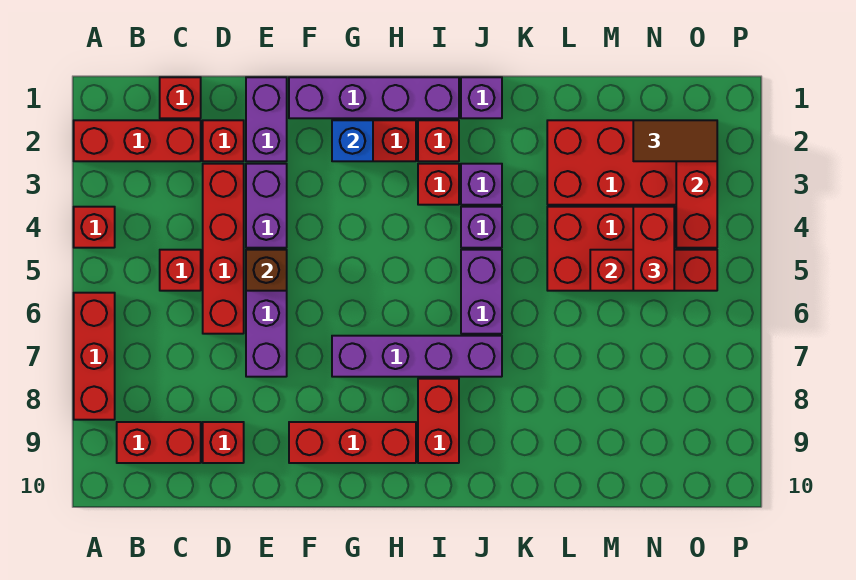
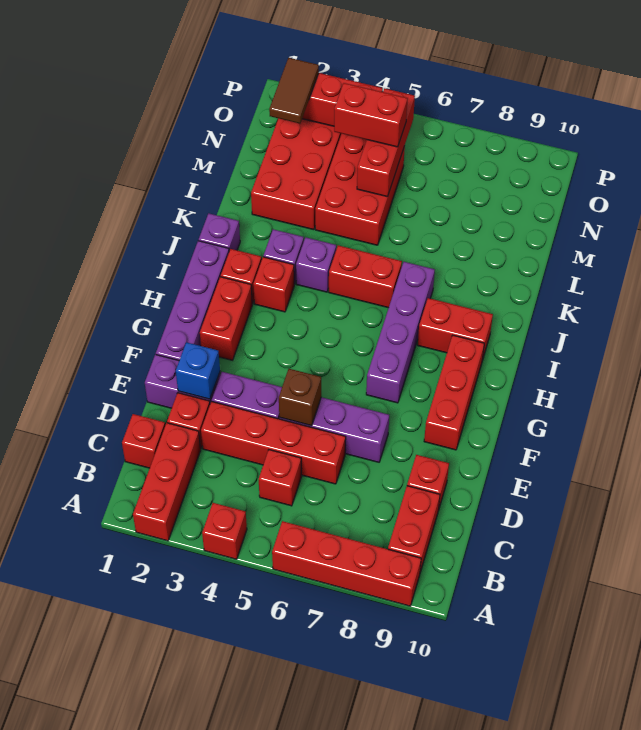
red brick A6:A8 level 1 -> red brick A6:A9 level 1
blue brick G2 level 2 -> blue brick E2 level 2
purple brick J5:J6 level 1 -> red brick J5:J6 level 1

